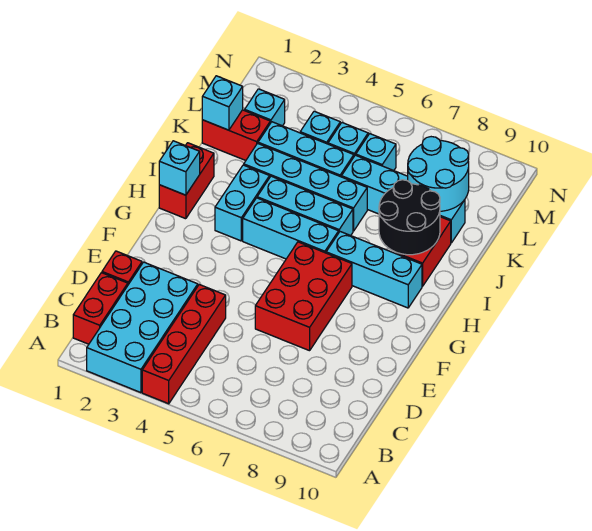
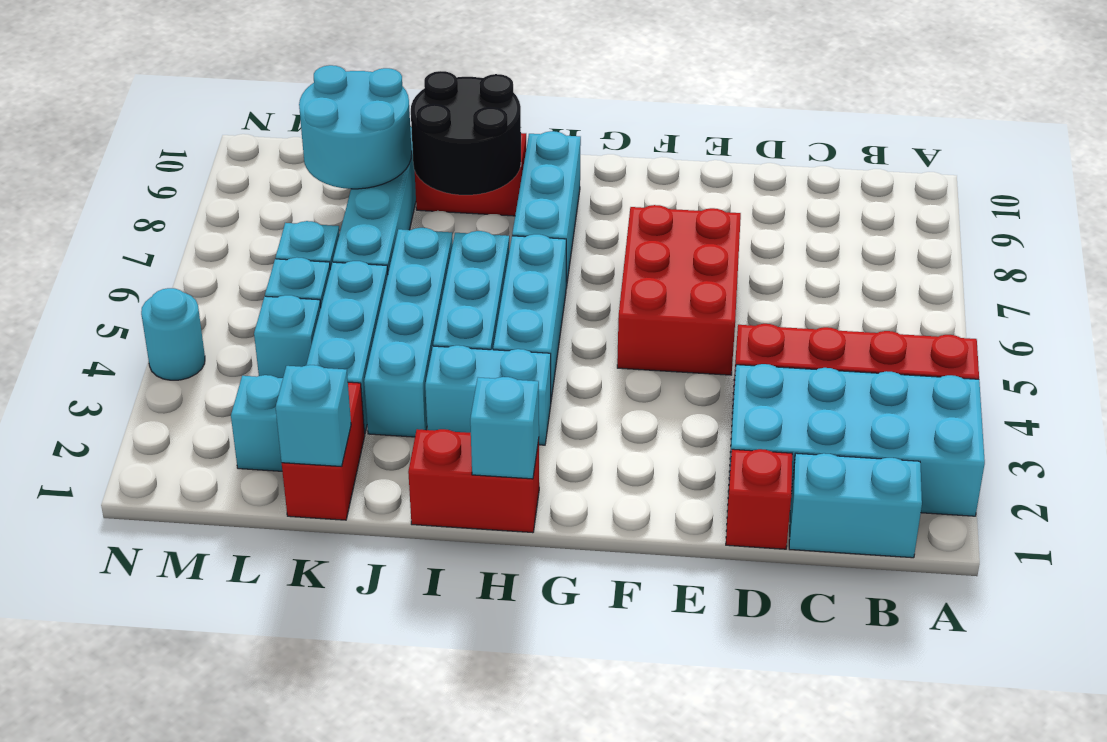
red brick B1:C1 level 1 -> cyan brick B1:C1 level 1
red brick E6:G7 level 1 -> red brick E5:F7 level 1
none -> cyan round brick N4 level 1

